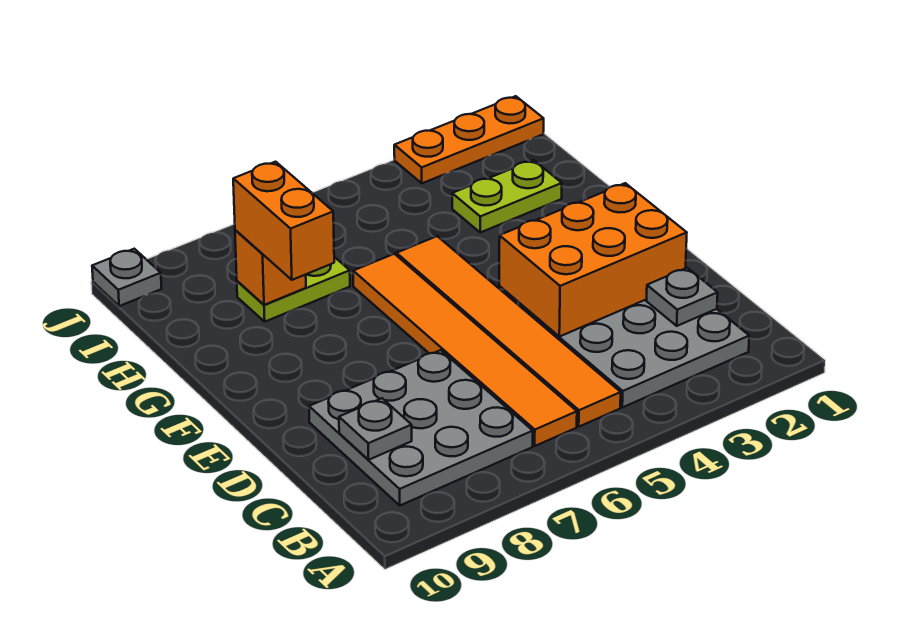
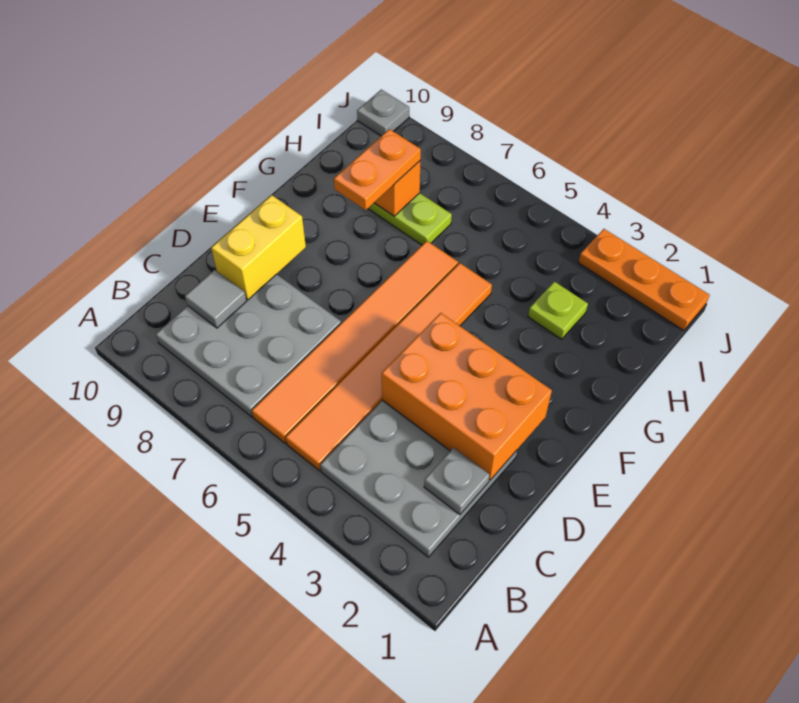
grey plate C9 level 2 -> grey tile C9 level 2
none -> yellow brick D9:E9 level 2
orange brick G8:H8 level 3 -> orange plate G8:H8 level 3
lime plate H2:H3 level 1 -> lime plate H3 level 1

